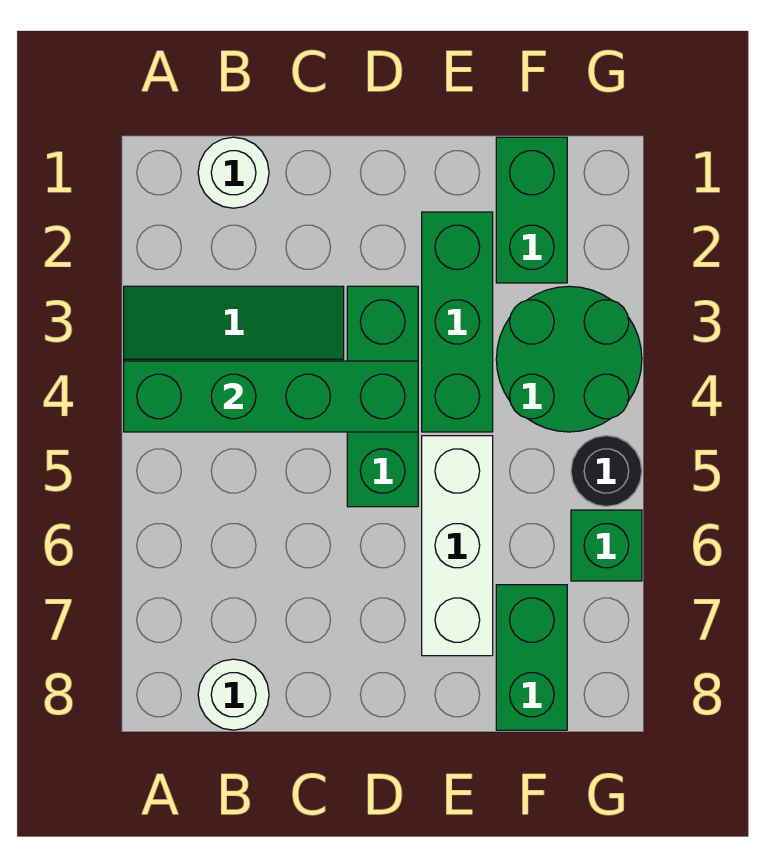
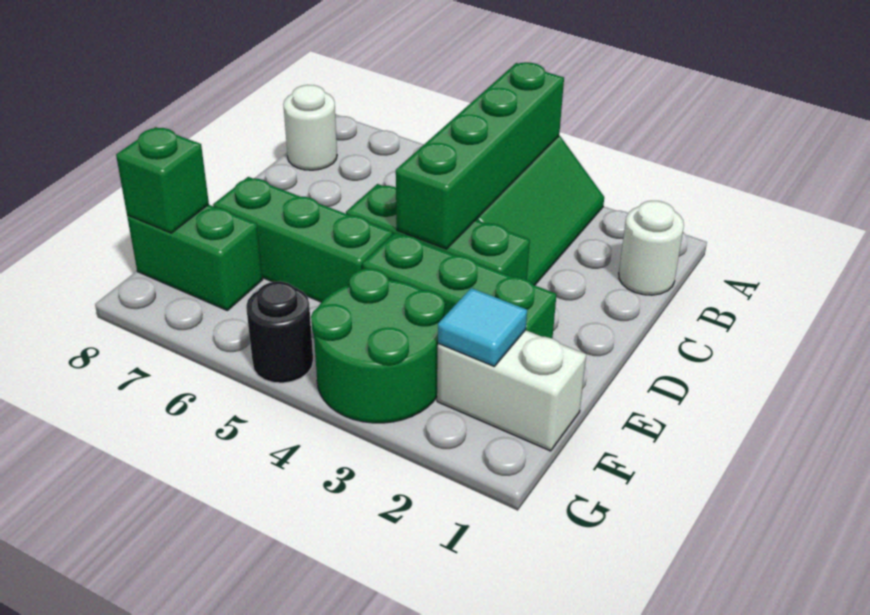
white brick E5:E7 level 1 -> green brick E5:E7 level 1
green brick F1:F2 level 1 -> white brick F1:F2 level 1
none -> cyan tile F2 level 2
green brick G6 level 1 -> green brick F8 level 2

